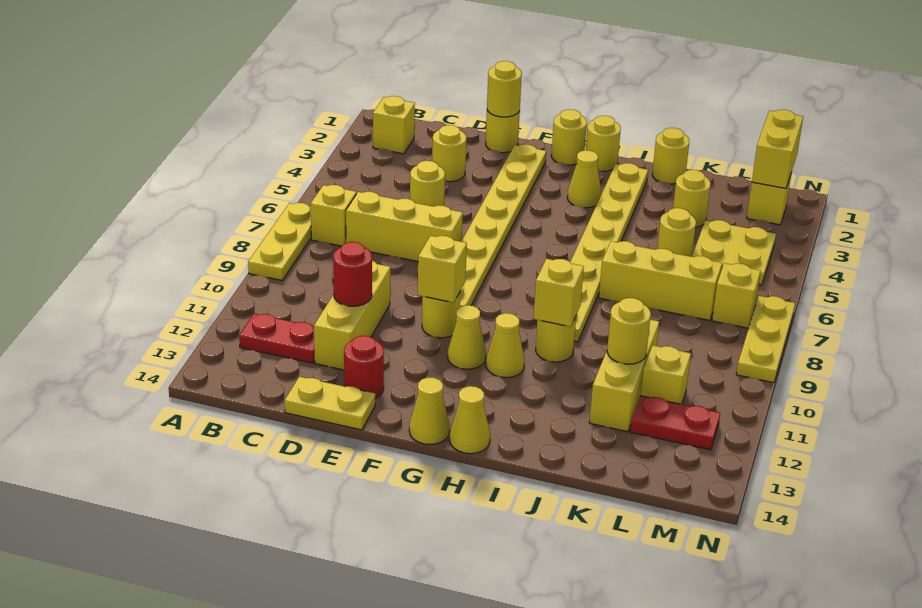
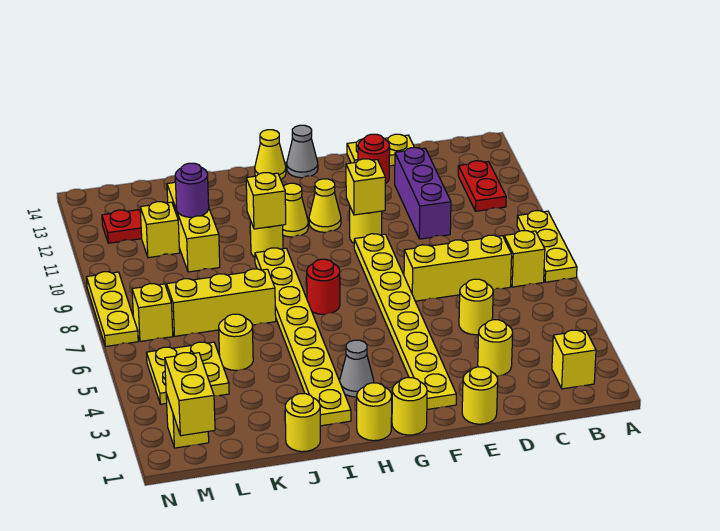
red plate B12:C12 level 1 -> red plate B11:B12 level 1
yellow brick D10:D12 level 1 -> purple brick D10:D12 level 1
red round brick D11 level 2 -> red round brick H7 level 1
yellow round brick E1 level 2 -> none
yellow cone G14 level 1 -> grey cone G14 level 1
yellow cone H3 level 1 -> grey cone H3 level 1
yellow round brick K3 level 1 -> none
yellow round brick K11 level 2 -> purple round brick K11 level 2

